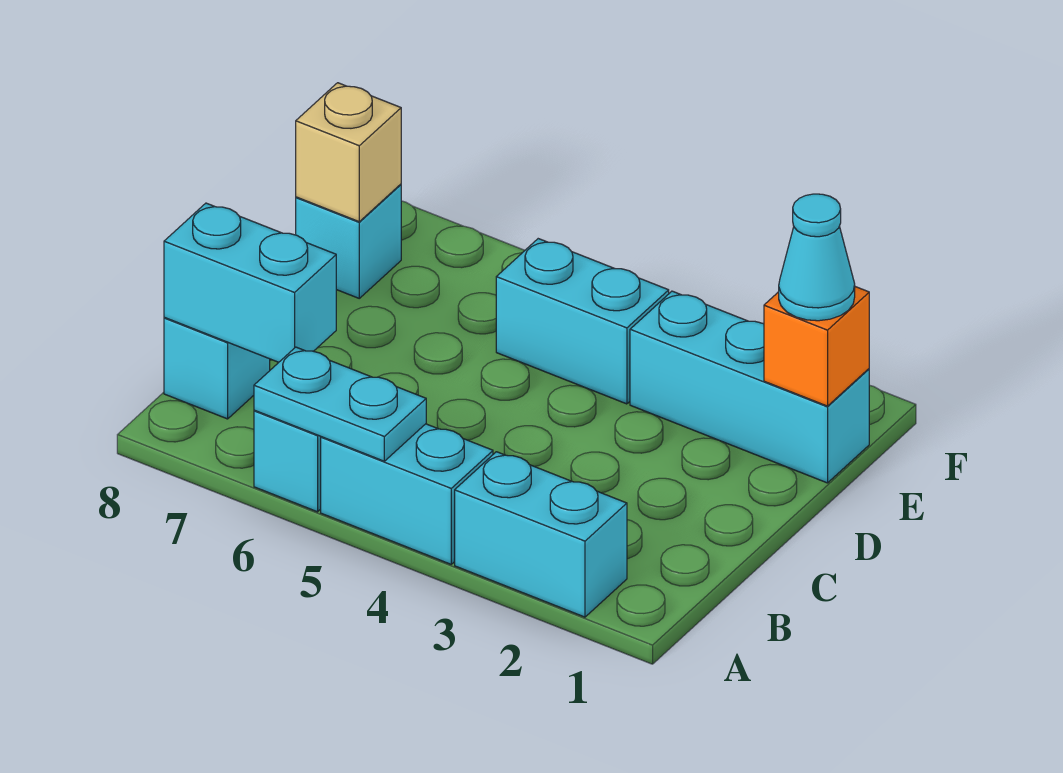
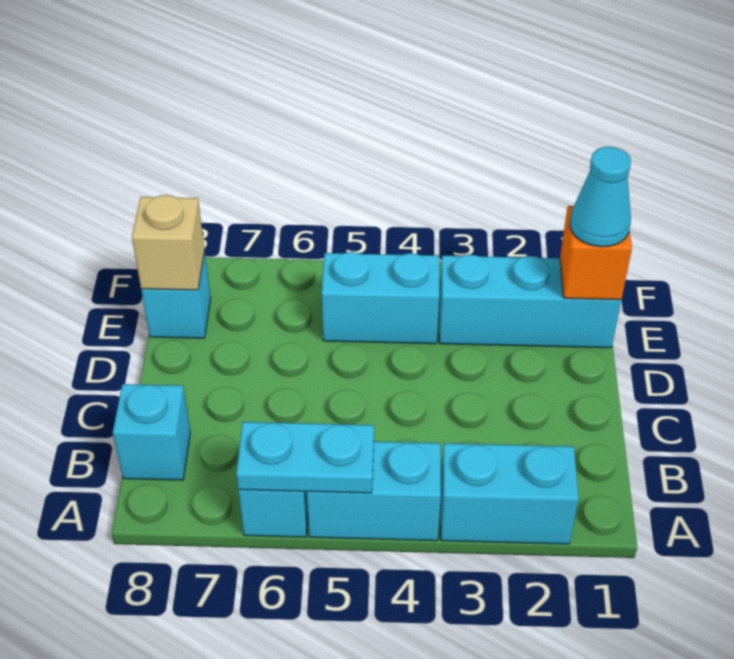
cyan brick B7:B8 level 2 -> none

